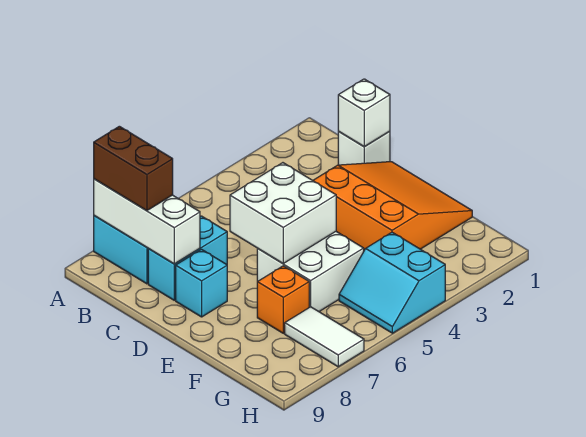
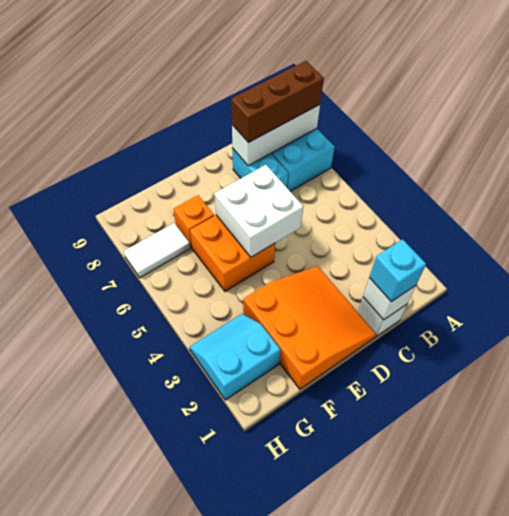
brown brick A8:B8 level 3 -> brown brick A8:C8 level 3
orange slope D1:F3 level 1 top 3 -> orange slope D1:F3 level 1 top F
cyan brick D8 level 1 -> cyan brick C1 level 3
white brick E5:F6 level 1 -> orange brick E5:F6 level 1
cyan slope G4:H5 level 1 top 4 -> cyan slope G2:H3 level 1 top 2

